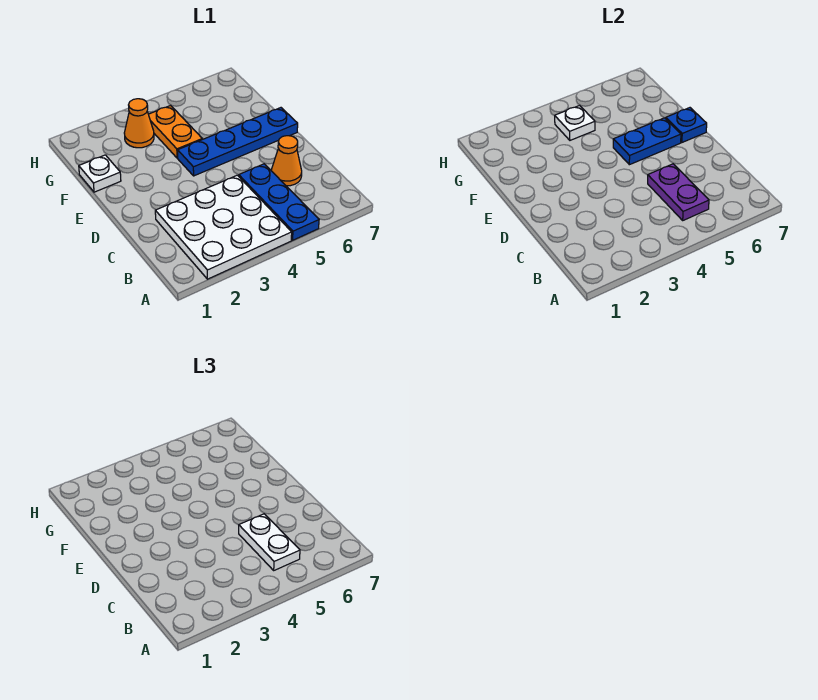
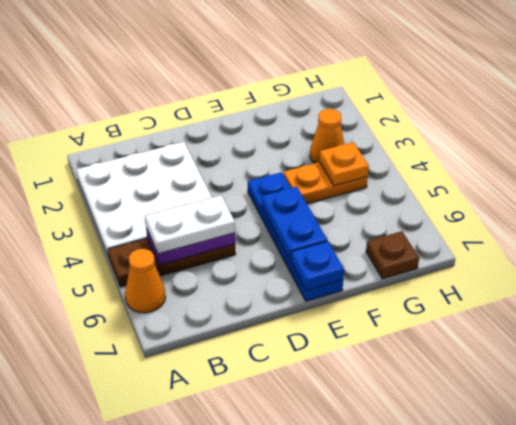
blue plate A5:C5 level 1 -> brown plate A5:C5 level 1
orange cone C6 level 1 -> orange cone A6 level 1
white plate F1 level 1 -> none
white plate G4 level 2 -> orange plate G4 level 2
none -> brown plate G7 level 1

